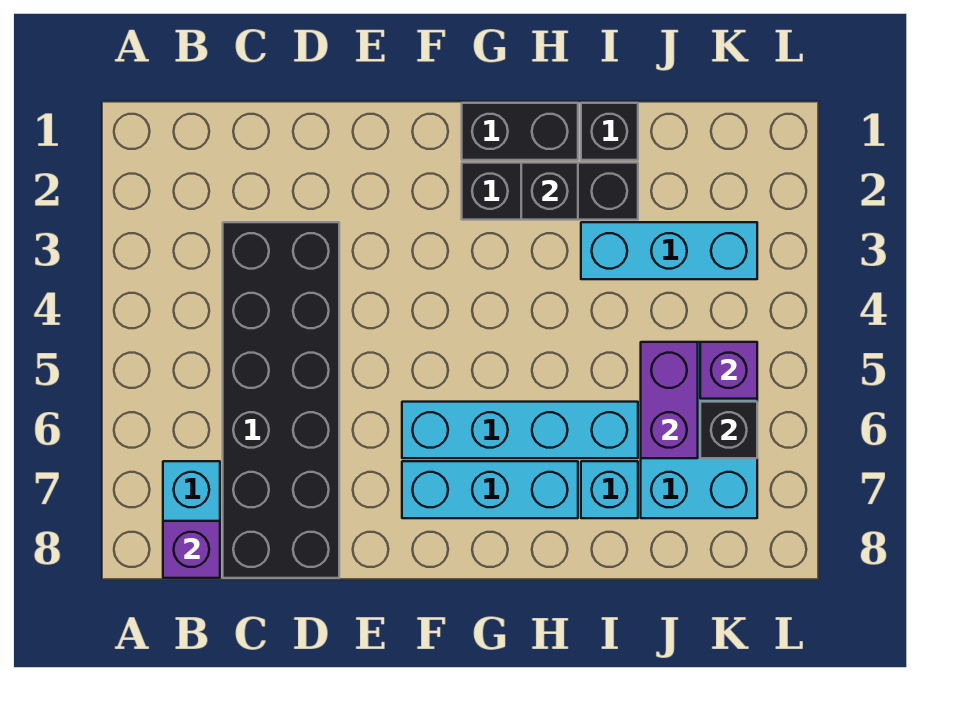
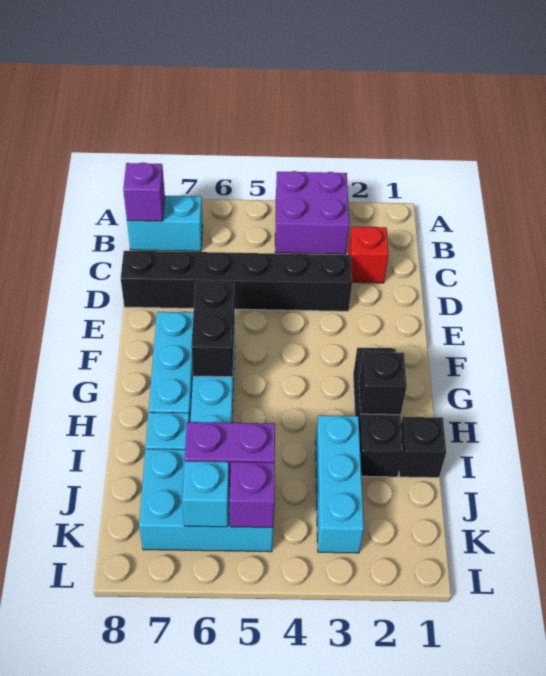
none -> purple brick A3:B4 level 1
none -> red brick C2 level 1
black brick C3:D8 level 1 -> black brick D3:D8 level 1
black brick G1:H1 level 1 -> black brick F6:G6 level 2
black brick K6 level 2 -> cyan brick K6 level 2

